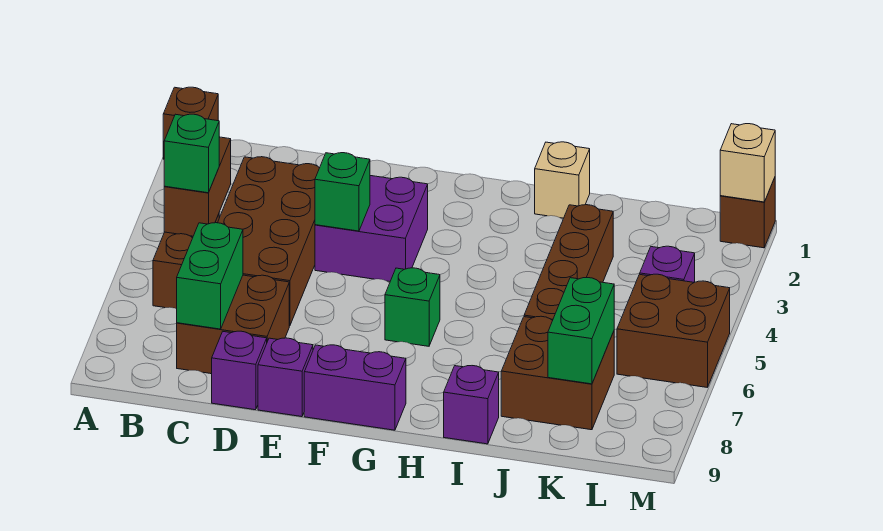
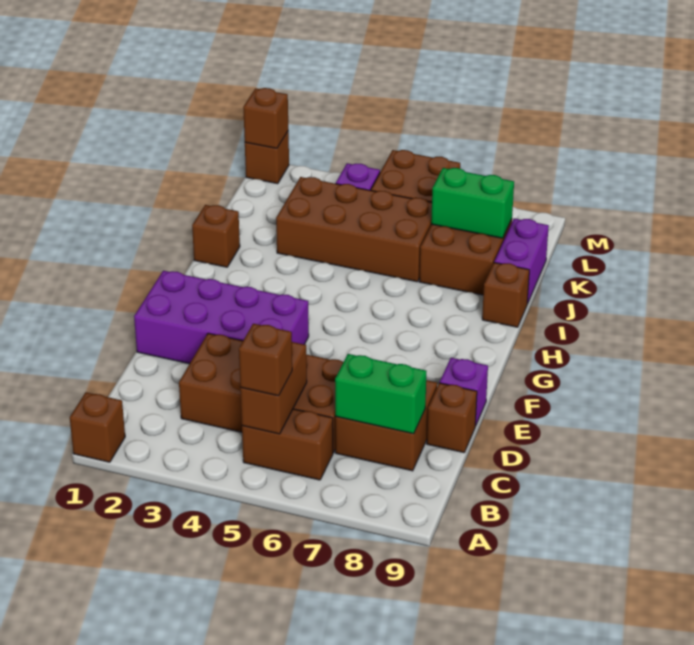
brown brick B4:B5 level 2 -> brown brick B5:C5 level 2
green brick B5 level 3 -> brown brick B5 level 3
purple brick D9 level 1 -> brown brick D9 level 1
purple brick E3:F4 level 1 -> purple brick E1:F4 level 1
green brick E4 level 2 -> none
purple brick F9:G9 level 1 -> purple brick J9:K9 level 1
green brick G6 level 1 -> none
tan brick I1 level 1 -> brown brick I1 level 1
purple brick I9 level 1 -> brown brick I9 level 1
brown brick J3:J6 level 1 -> brown brick J3:K6 level 1
tan brick M1 level 2 -> brown brick M1 level 2

